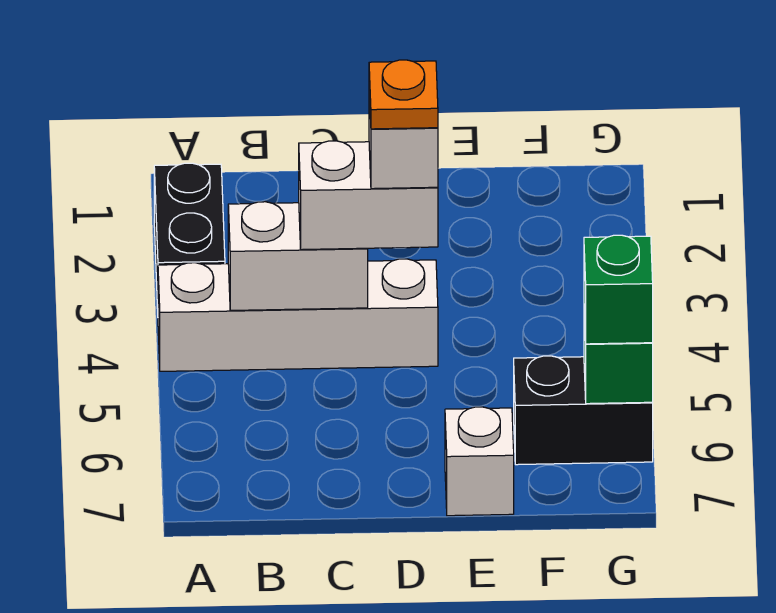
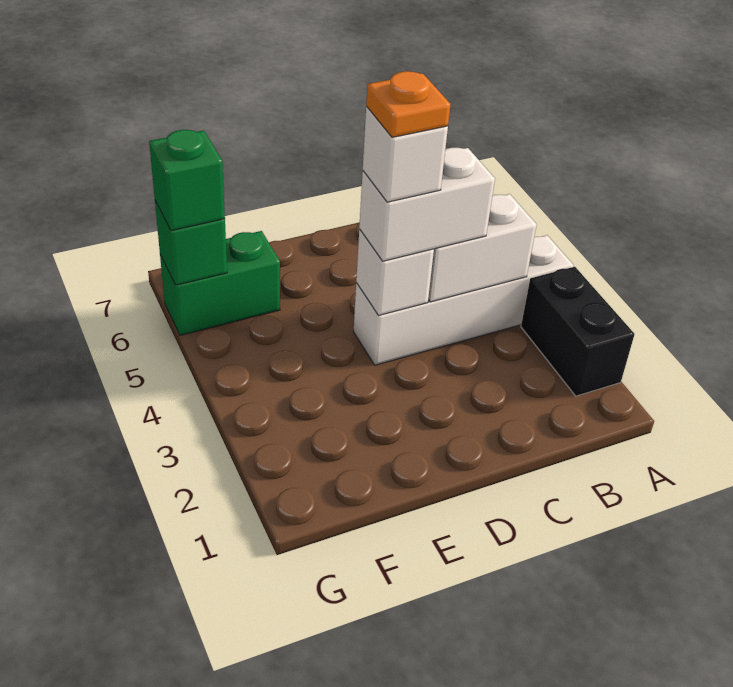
white brick E7 level 1 -> white brick D4 level 2
black brick F6:G6 level 1 -> green brick F6:G6 level 1

